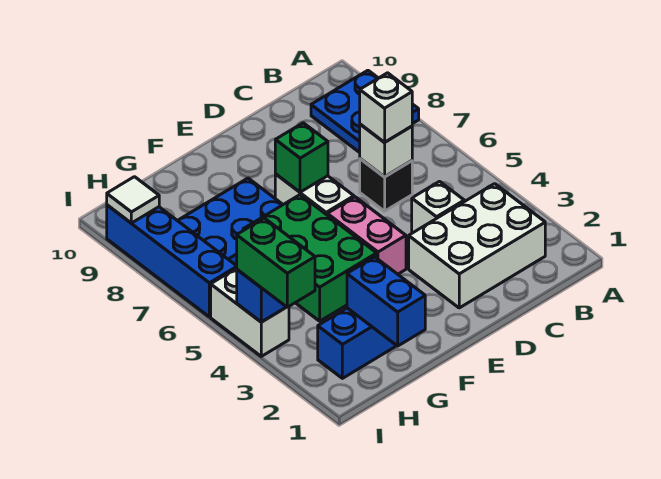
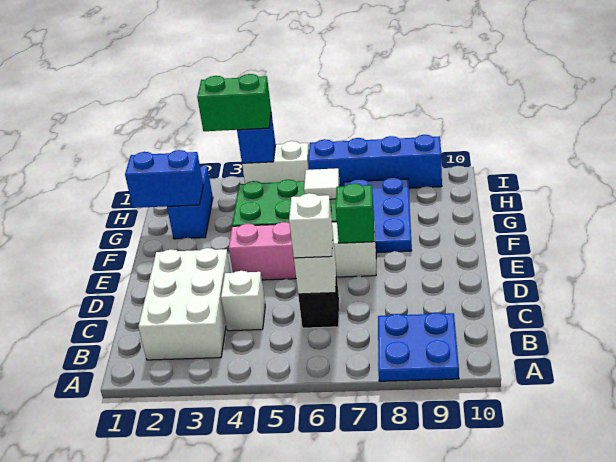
white tile I9 level 2 -> white tile G6 level 2

